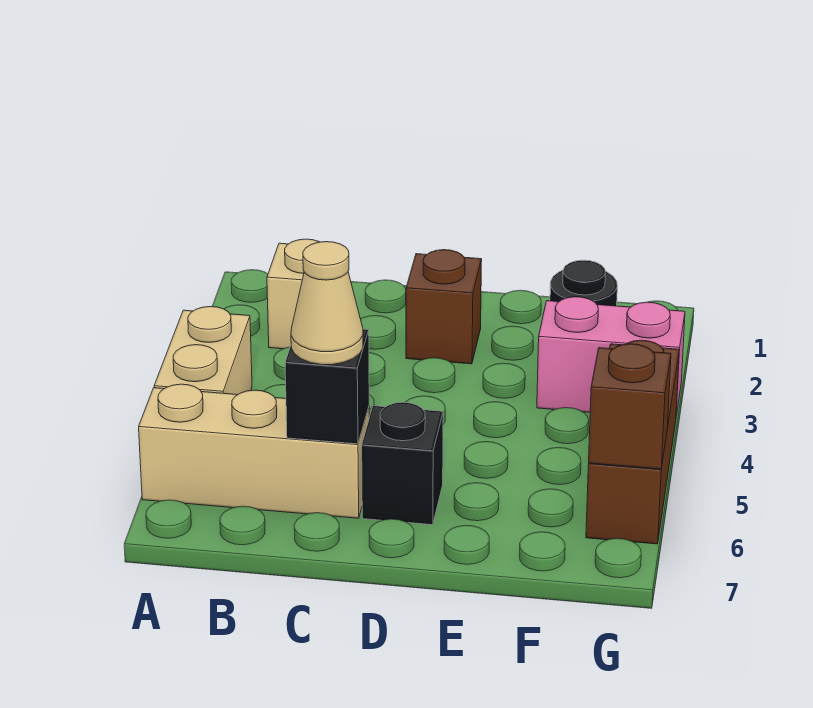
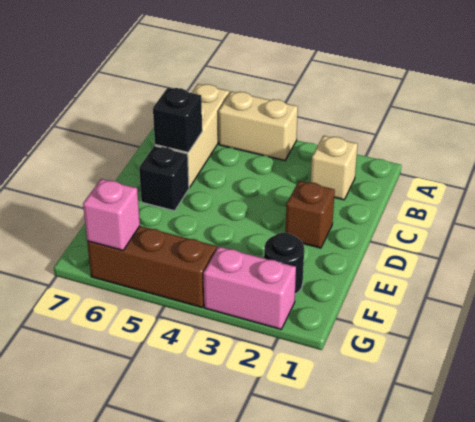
tan cone C6 level 3 -> none
pink brick F3:G3 level 1 -> pink brick G2:G3 level 1
brown brick G6 level 2 -> pink brick G6 level 2

